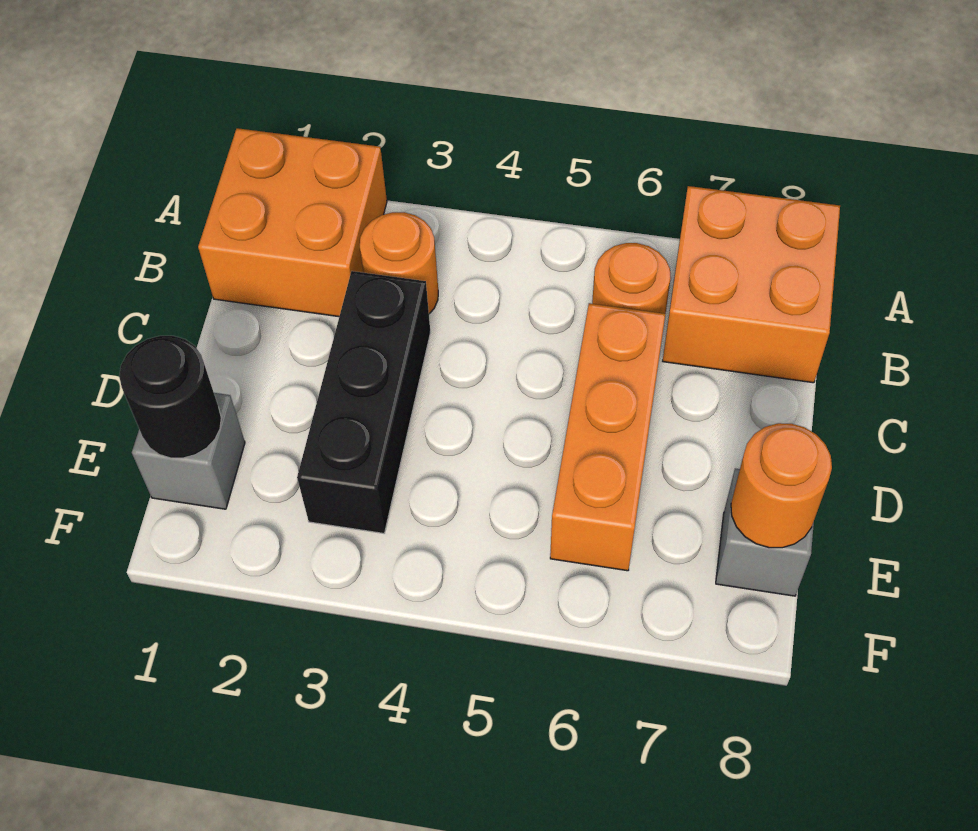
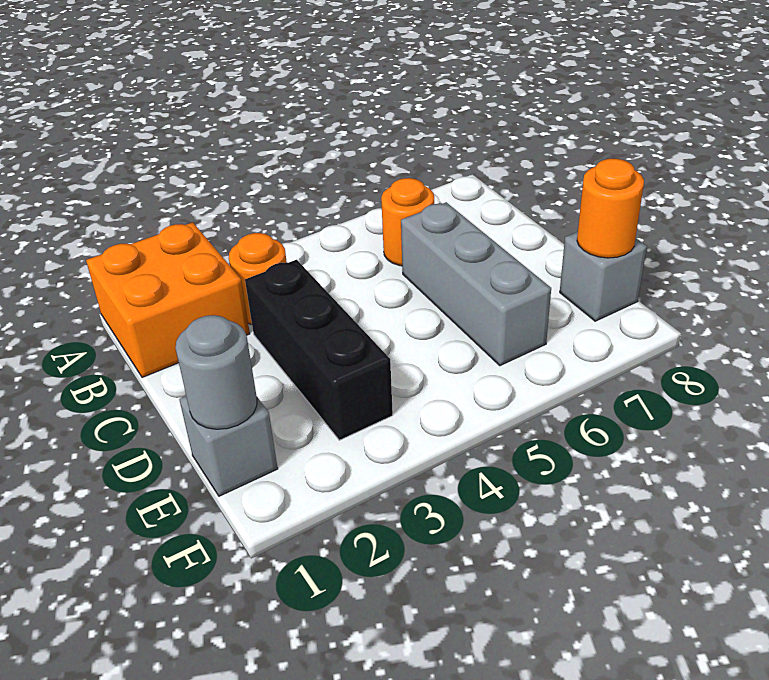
orange brick A7:B8 level 1 -> none
orange brick C6:E6 level 1 -> grey brick C6:E6 level 1
black round brick E1 level 2 -> grey round brick E1 level 2

